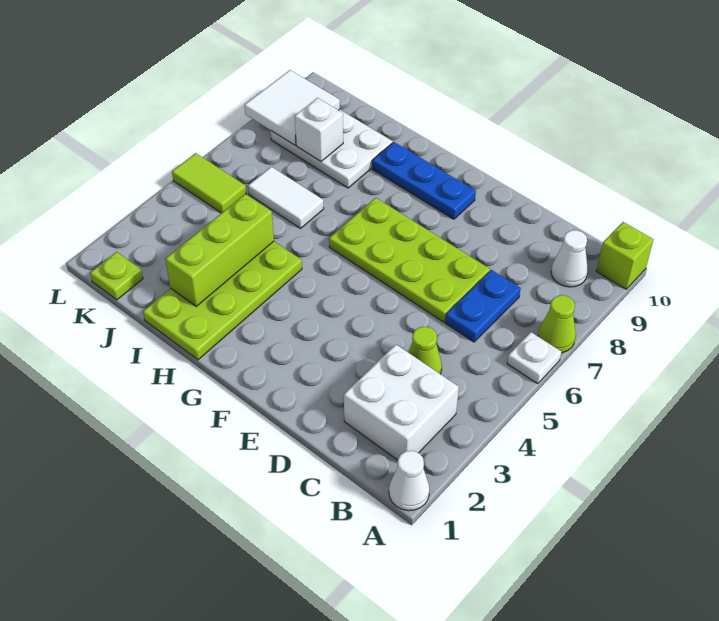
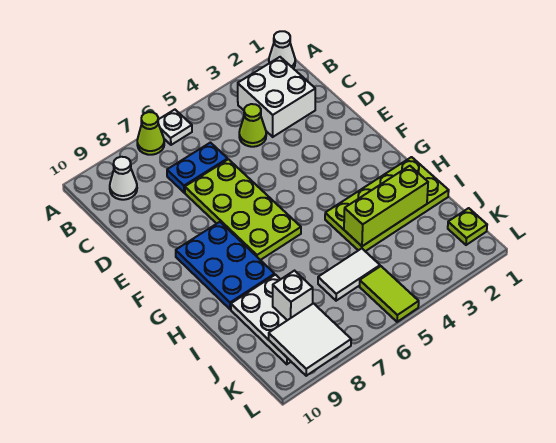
lime brick A10 level 1 -> none
blue plate F9:H9 level 1 -> blue plate F8:H9 level 1
white tile I6:J6 level 1 -> white tile J5:J6 level 1

